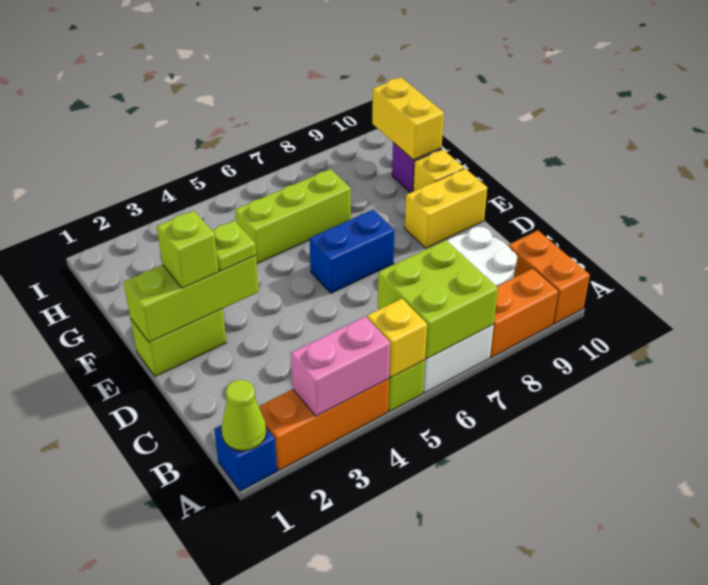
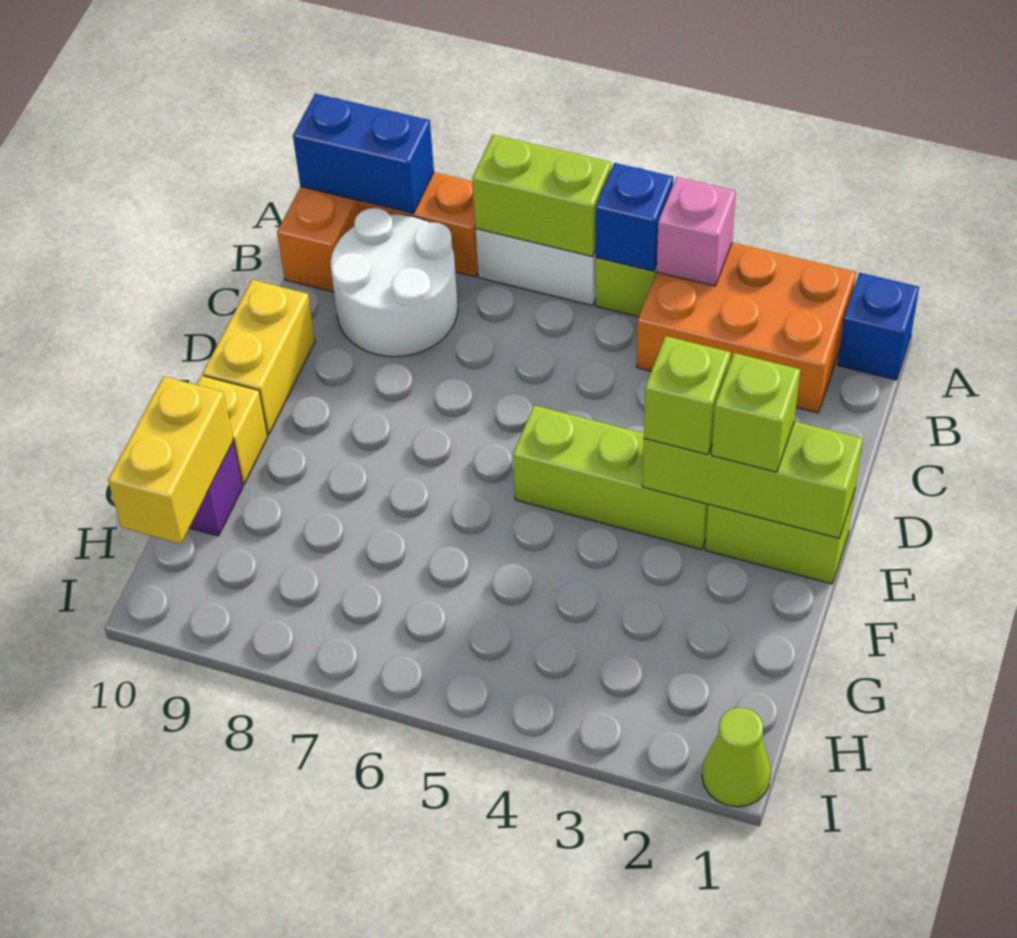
lime cone A1 level 2 -> lime cone I1 level 1
orange brick A2:A4 level 1 -> orange brick A2:B4 level 1
pink brick A3:A4 level 2 -> pink brick A4 level 2
yellow brick A5 level 2 -> blue brick A5 level 2
lime brick A6:B7 level 2 -> lime brick A6:A7 level 2
lime plate E3 level 3 -> lime brick E3 level 3
blue brick E6:E7 level 1 -> blue brick A9:A10 level 2
yellow brick E9:E10 level 1 -> yellow brick D10:E10 level 1
lime brick G5:G7 level 1 -> lime brick E3:E5 level 1

